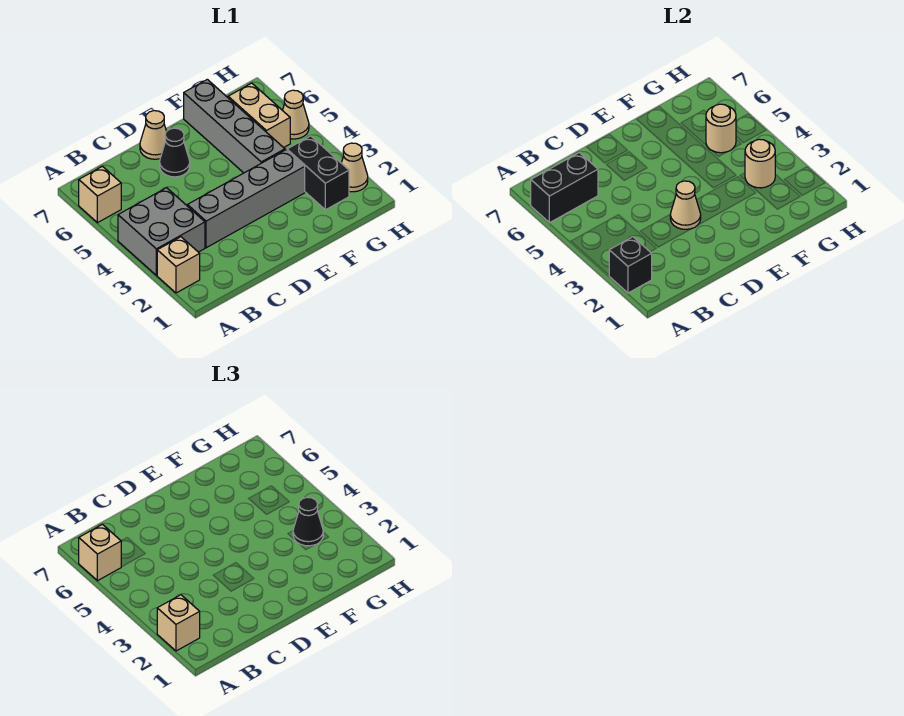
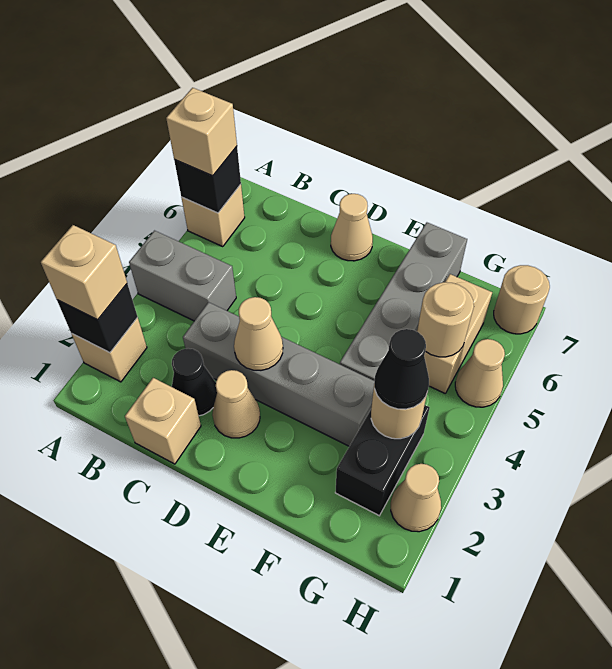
grey brick A3:B4 level 1 -> grey brick A4:B4 level 1
black brick A6:B6 level 2 -> black brick A6 level 2
none -> tan brick C1 level 1
none -> tan cone D2 level 1
black cone D6 level 1 -> black cone C2 level 1
none -> tan round brick H7 level 1

